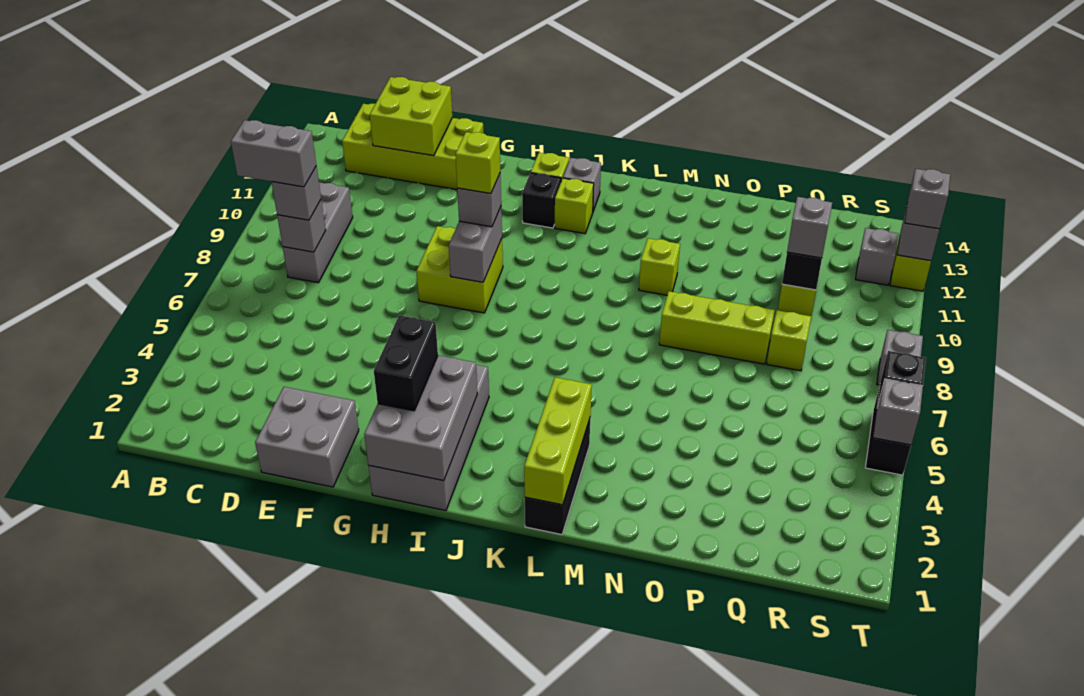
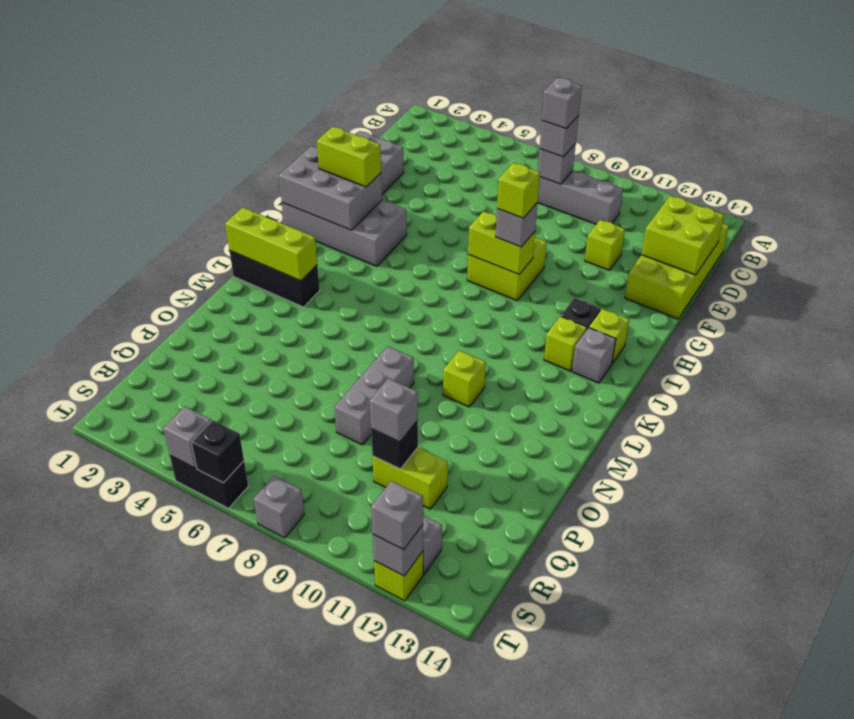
grey brick B8:C8 level 4 -> grey brick C8 level 4
black brick H2:H3 level 3 -> lime brick H2:H3 level 3
grey brick H8:H9 level 2 -> lime brick H8:H9 level 2
lime brick N8:P8 level 1 -> grey brick N8:P8 level 1
lime brick Q8 level 1 -> lime brick E11 level 1

